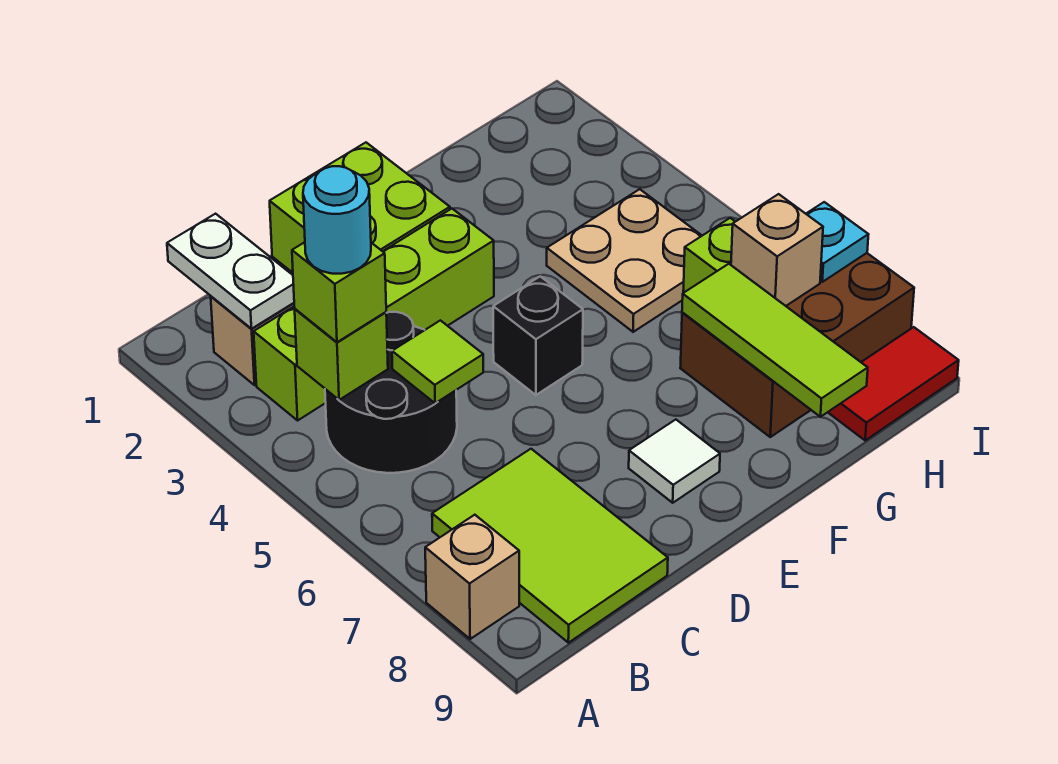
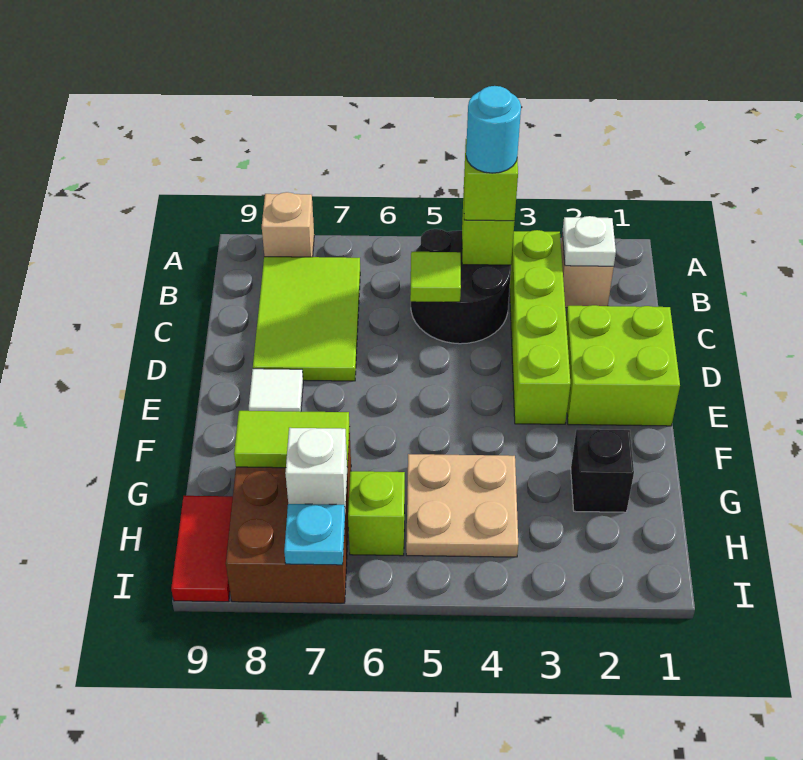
white plate B1:B2 level 2 -> white plate B2 level 2
lime tile B7:C9 level 1 -> lime tile B7:D8 level 1
black brick E5 level 1 -> black brick G2 level 1
lime tile G7:G9 level 2 -> lime tile G7:G8 level 2
tan brick H7 level 2 -> white brick H7 level 2

